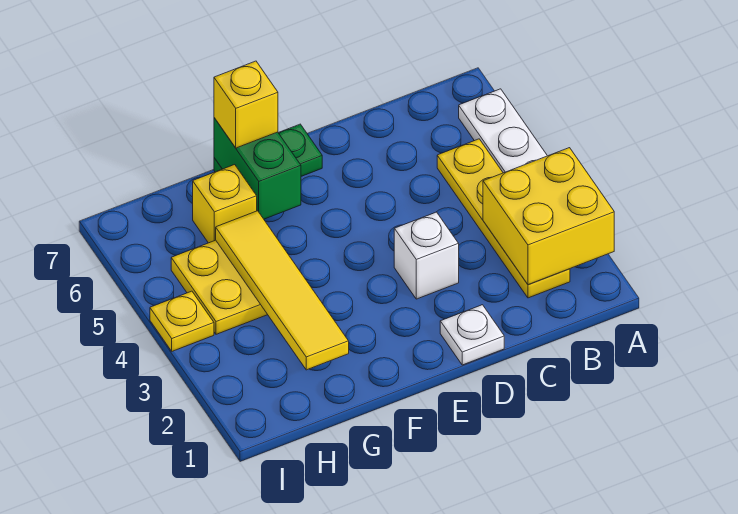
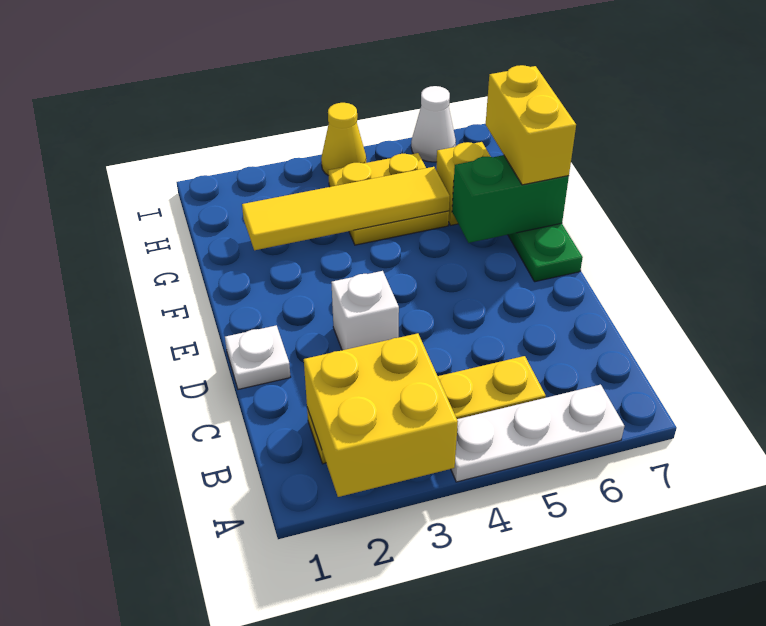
yellow brick F7 level 3 -> yellow brick F7:G7 level 3
yellow plate I4 level 1 -> yellow cone I4 level 1
none -> white cone I6 level 1

